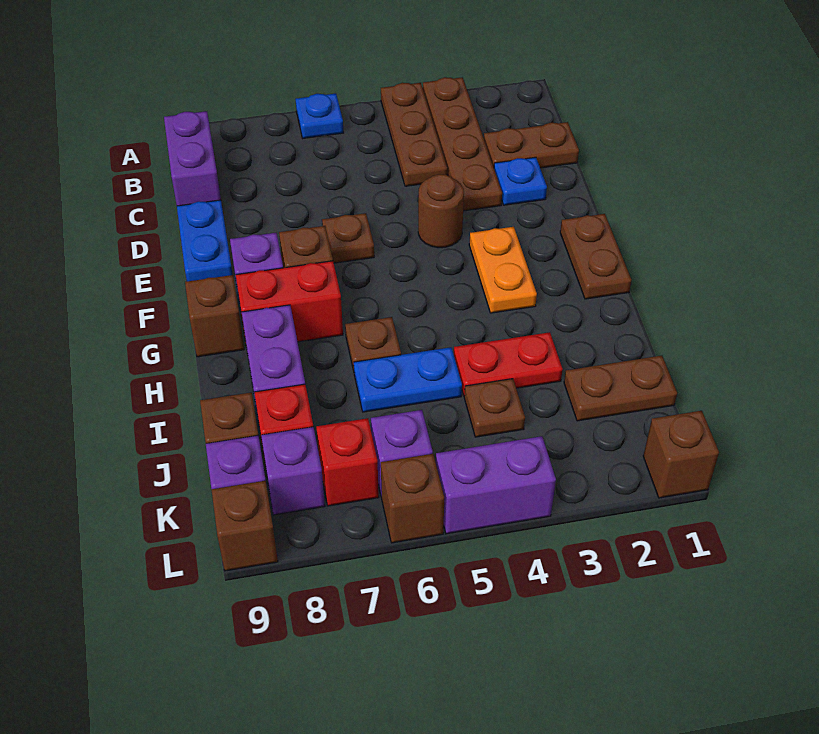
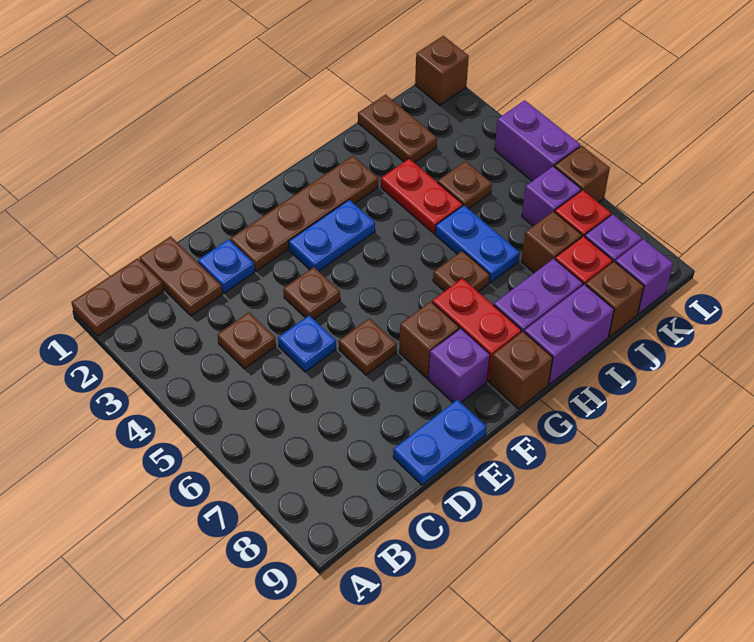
brown plate A3:D3 level 1 -> brown plate E2:H2 level 1
brown plate A4:C4 level 1 -> brown plate C4 level 1
blue plate A6 level 1 -> blue plate D5 level 1
purple brick B9:C9 level 1 -> purple brick H9:I9 level 1
brown round brick E4 level 1 -> brown plate E4 level 1
brown plate F1:G1 level 1 -> brown plate A1:B1 level 1
orange plate F3:G3 level 1 -> blue plate F3:G3 level 1
brown brick L9 level 1 -> brown brick J7 level 1

